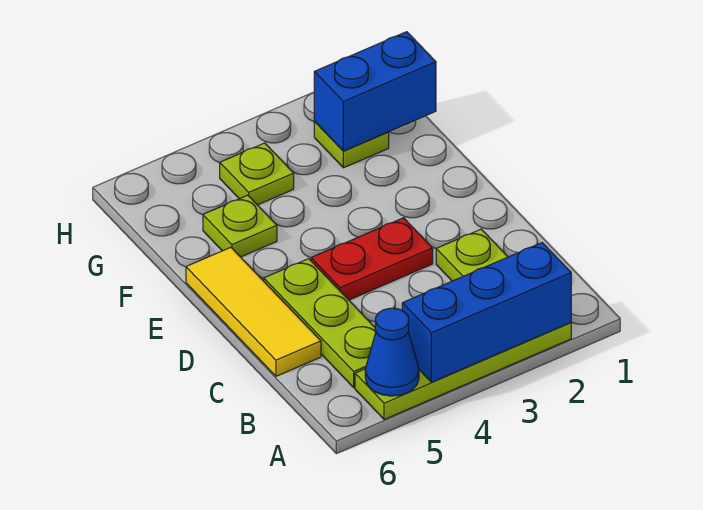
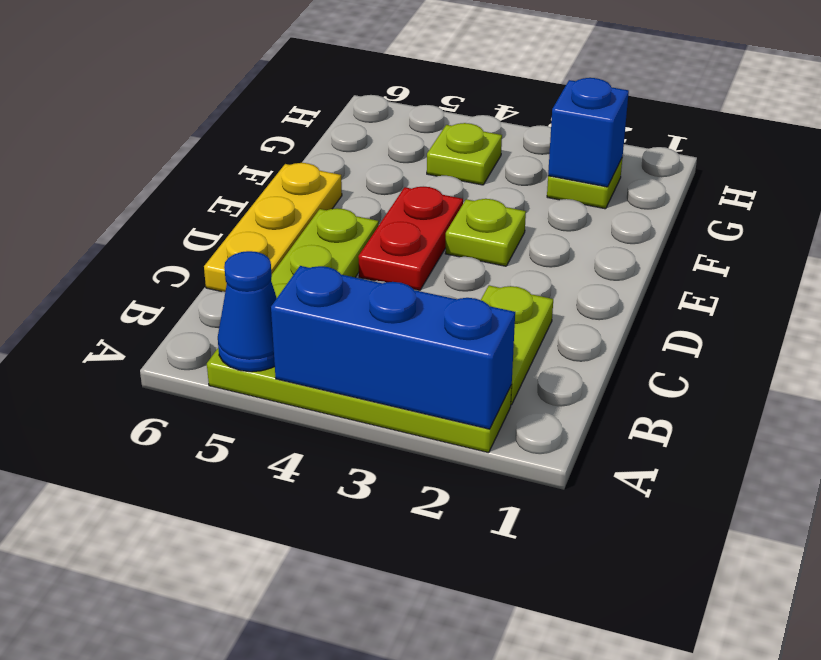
yellow tile C6:E6 level 1 -> yellow plate C6:E6 level 1
red plate D3:D4 level 1 -> red plate D4:E4 level 1
lime plate F5 level 1 -> lime plate E3 level 1
blue brick G1:G2 level 2 -> blue brick G2 level 2

